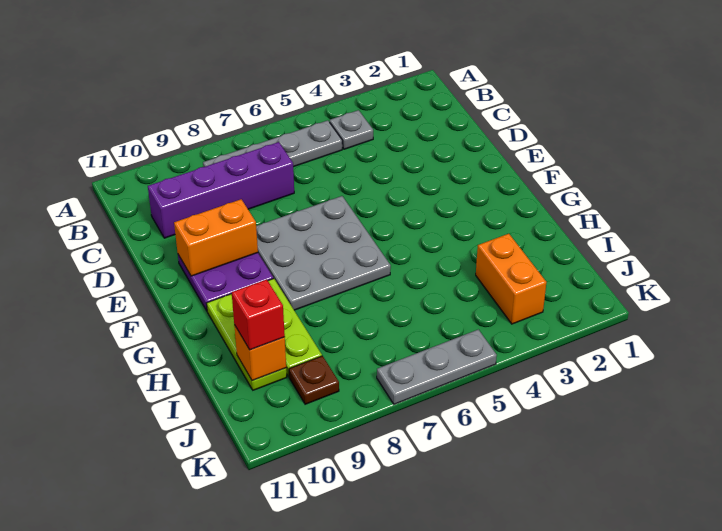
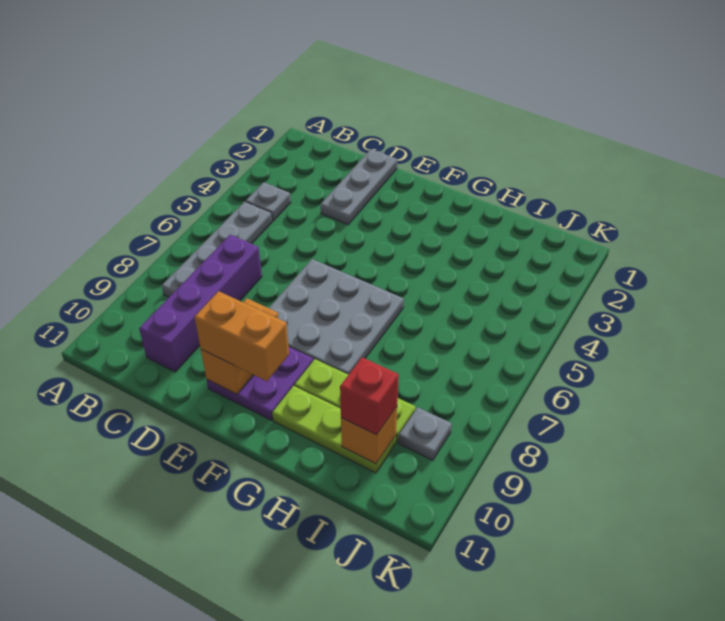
orange brick I3:J3 level 1 -> orange brick E10:F10 level 3
brown plate J9 level 1 -> grey plate J9 level 1
grey plate K5:K7 level 1 -> grey plate D1:D3 level 1

